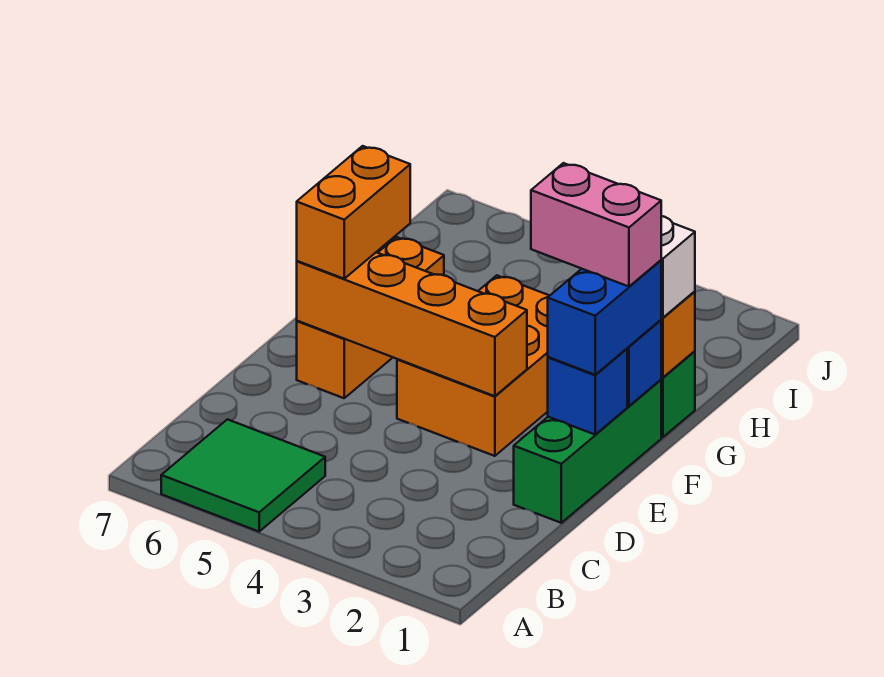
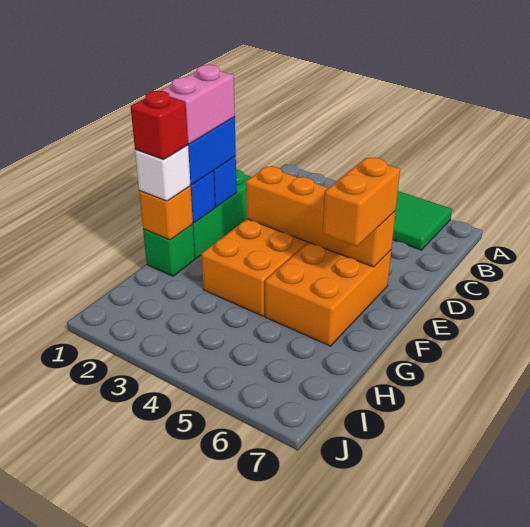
orange brick E6:G6 level 1 -> orange brick E5:G6 level 1
pink brick F1:F2 level 4 -> pink brick E1:F1 level 4
none -> red brick G1 level 4

